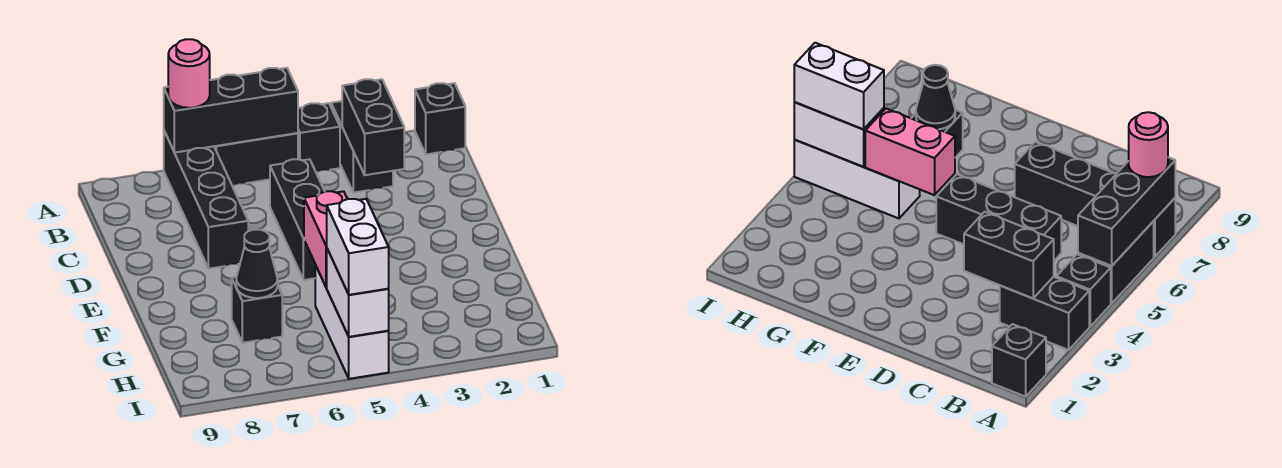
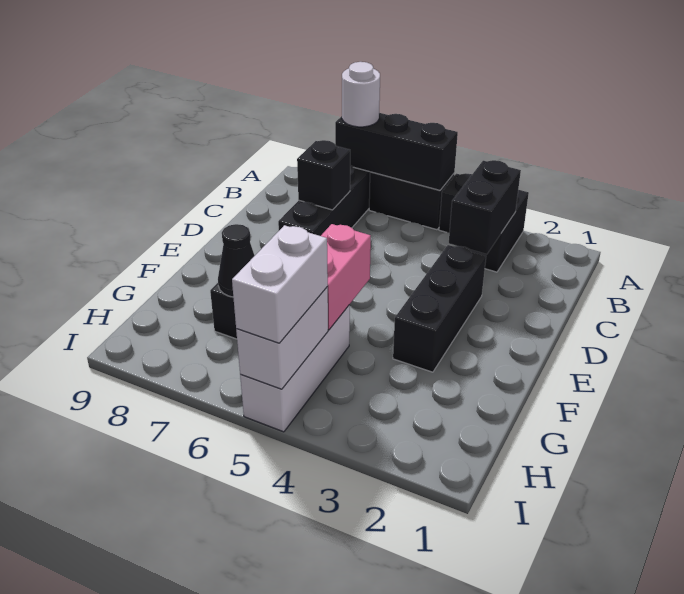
black brick A1 level 1 -> black brick C7 level 2
pink round brick A7 level 3 -> white round brick A7 level 3
black brick C5:E5 level 1 -> black brick D3:F3 level 1

